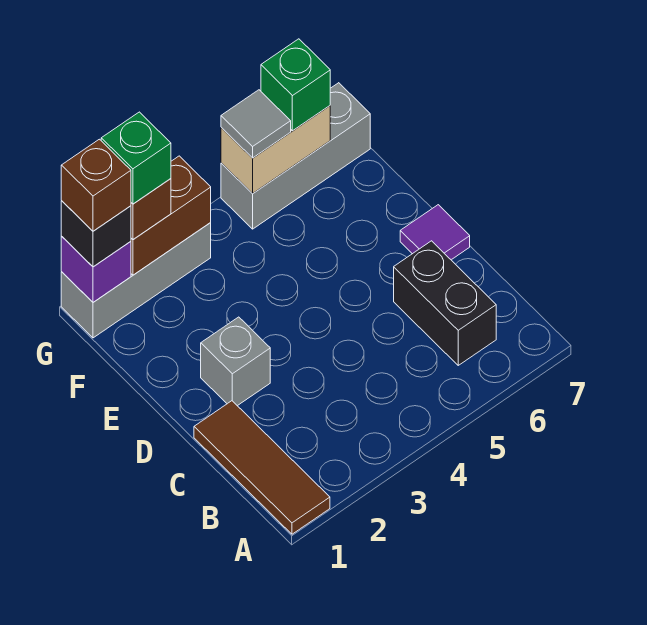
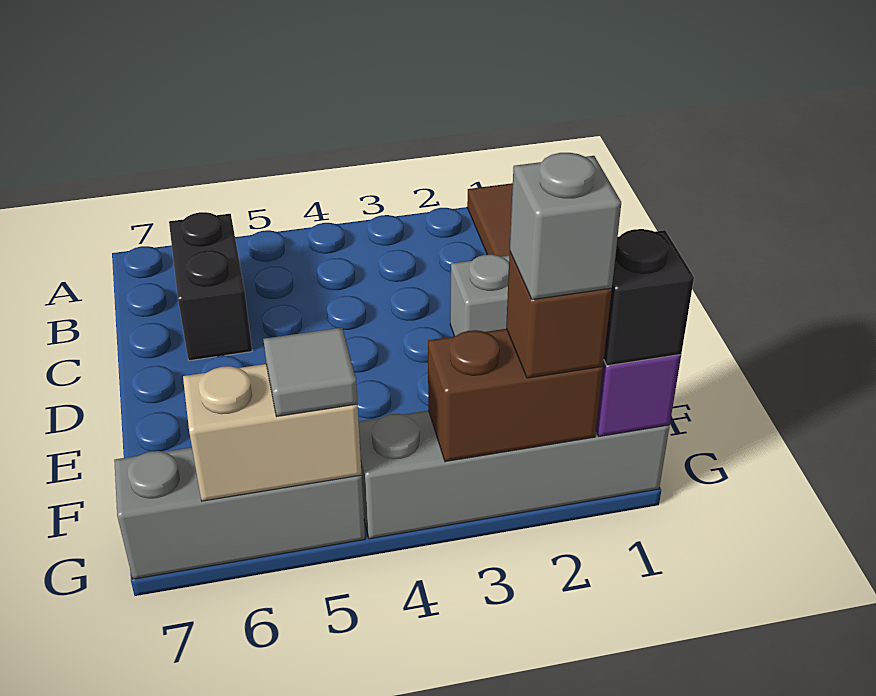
purple tile D7 level 1 -> none
grey brick G1:G3 level 1 -> grey brick G1:G4 level 1
brown brick G1 level 4 -> none
green brick G2 level 4 -> grey brick G2 level 4
green brick G6 level 3 -> none

